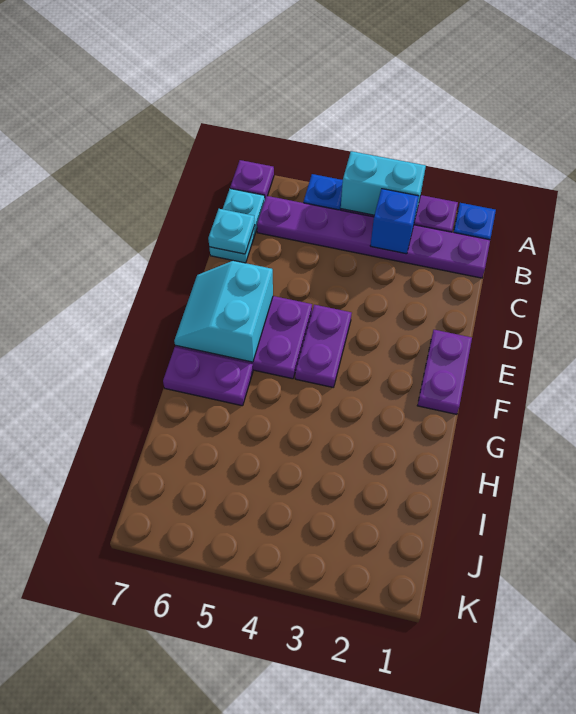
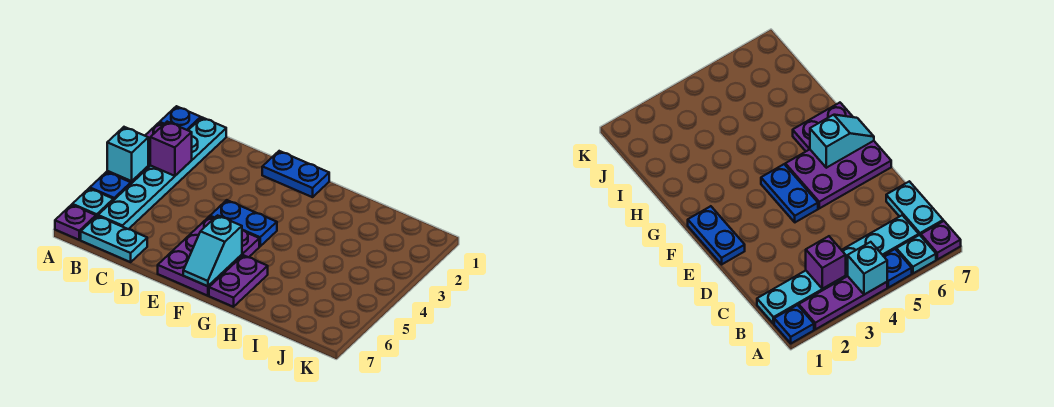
cyan brick A3:A4 level 2 -> cyan brick A4 level 2
purple plate B1:B6 level 1 -> cyan plate B1:B6 level 1
blue brick B3 level 2 -> purple brick B3 level 2
cyan plate C7 level 2 -> cyan plate A6 level 1
purple plate E1:F1 level 1 -> blue plate E1:F1 level 1
purple plate E4:F4 level 1 -> blue plate E4:F4 level 1
cyan slope E6:F7 level 2 top 6 -> cyan slope F6:F7 level 2 top 6

